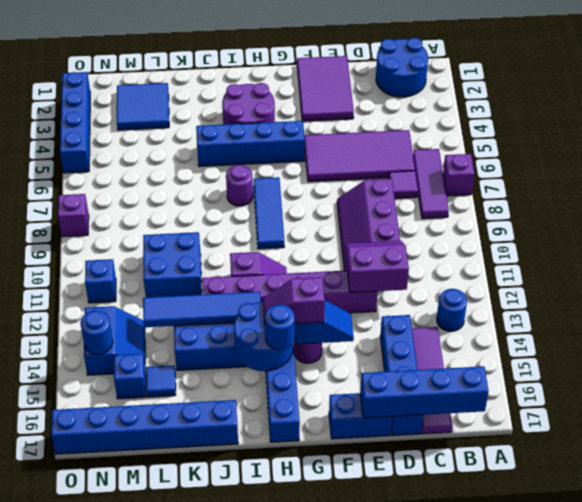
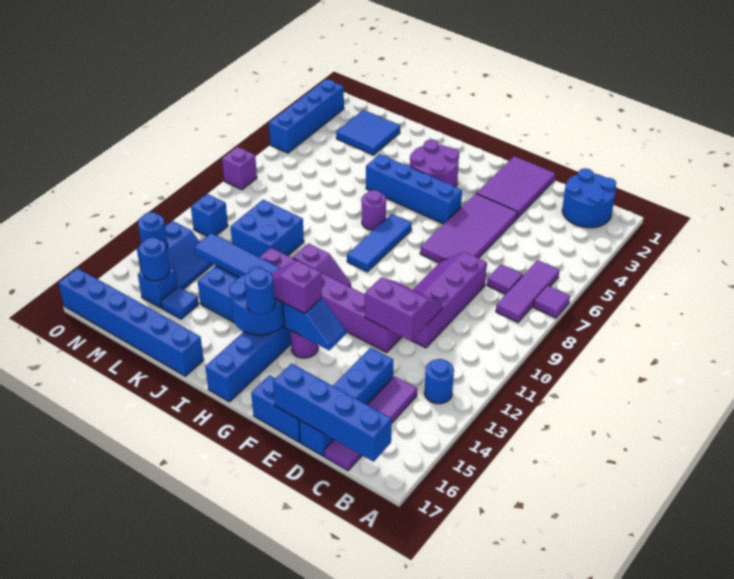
purple brick A7 level 1 -> purple tile A7 level 1
purple tile C5:F6 level 1 -> purple tile E4:F7 level 1
none -> blue round brick M15 level 2

